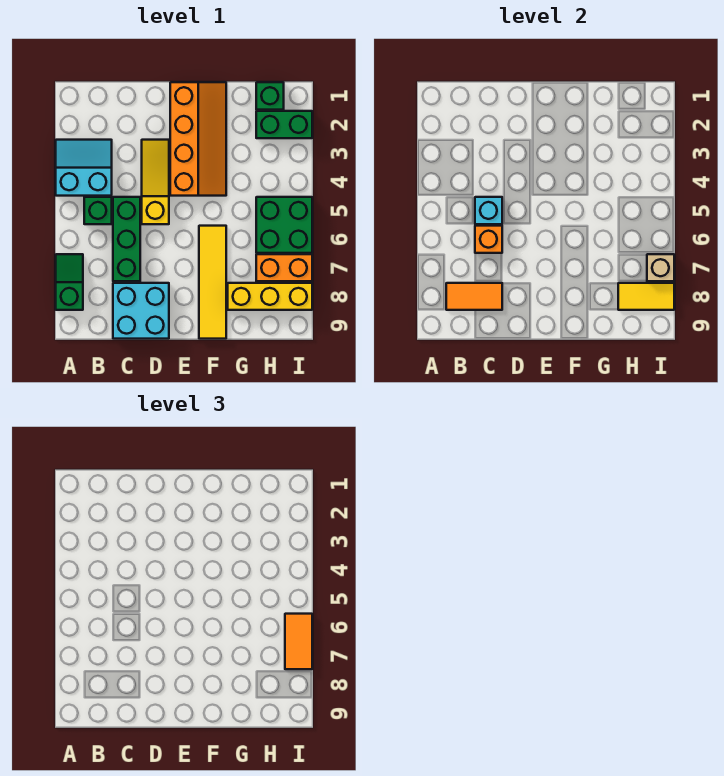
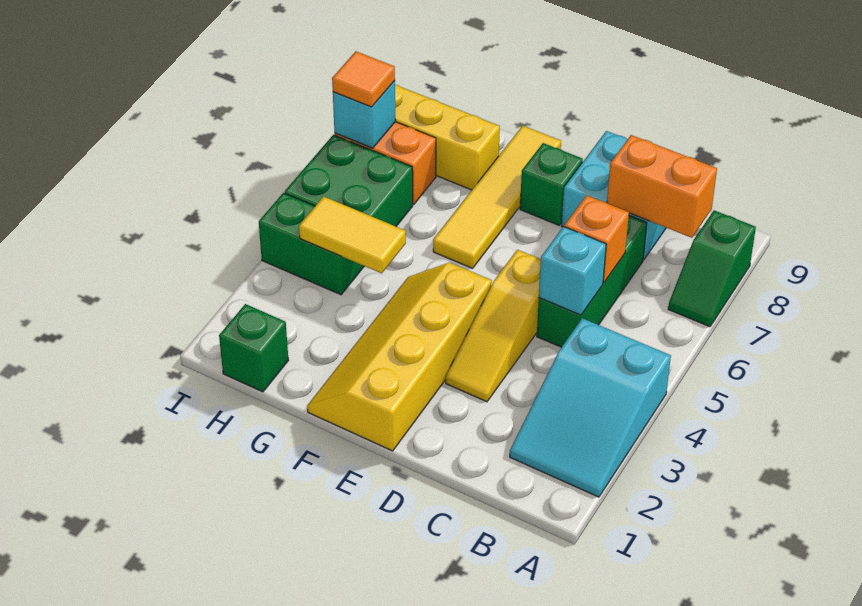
cyan slope A3:B4 level 1 top 4 -> cyan slope A2:B4 level 1 top 4
green brick B5 level 1 -> green brick E8 level 1
orange tile B8:C8 level 2 -> orange brick B8:C8 level 2
orange slope E1:F4 level 1 top E -> yellow slope E1:F4 level 1 top E
green brick H2:I2 level 1 -> green brick H4:I4 level 1
yellow tile H8:I8 level 2 -> yellow tile G4:H4 level 2
orange tile I6:I7 level 3 -> orange tile I7 level 3
tan brick I7 level 2 -> cyan brick I7 level 2

